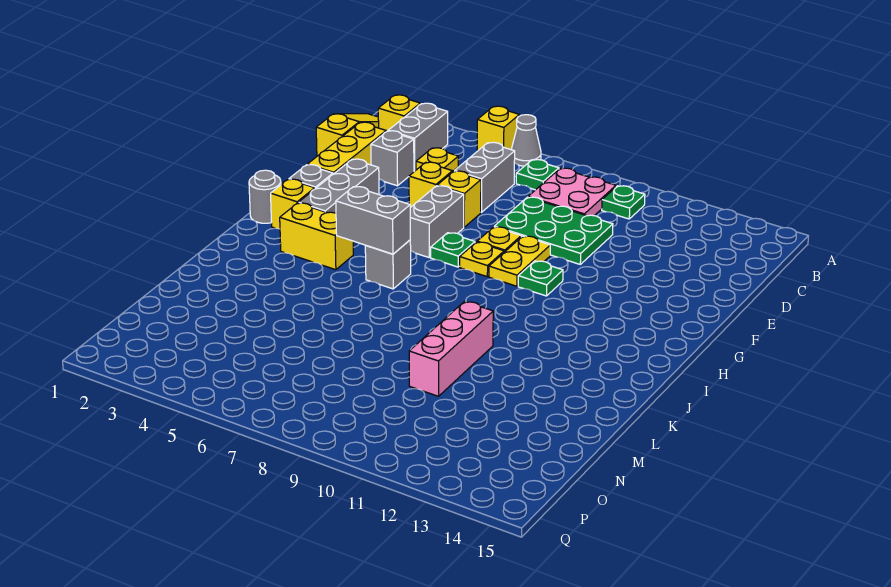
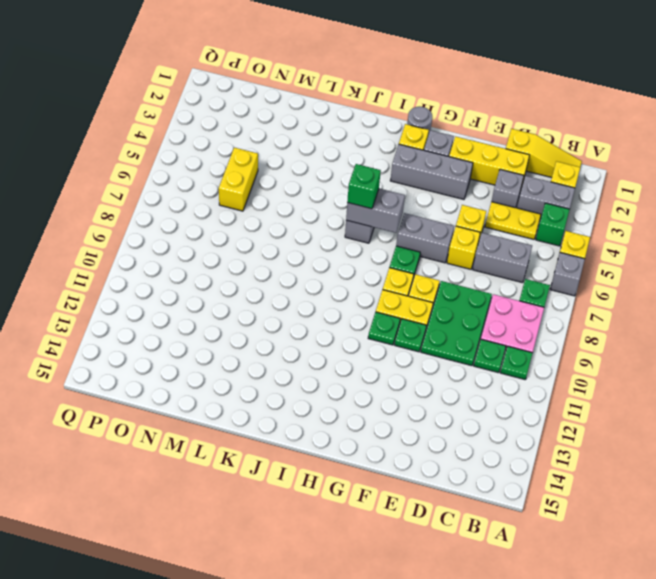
grey cone A6 level 1 -> grey brick A6 level 1
none -> green brick B4 level 1
yellow plate C4 level 1 -> yellow plate C4:D4 level 1
none -> green plate C10 level 1
none -> green plate F10 level 1
yellow brick I3:I4 level 1 -> yellow brick N5:N6 level 1
grey brick I5:I6 level 2 -> grey brick H6:I6 level 2
none -> green brick I6 level 3
pink brick K10:M10 level 1 -> none

